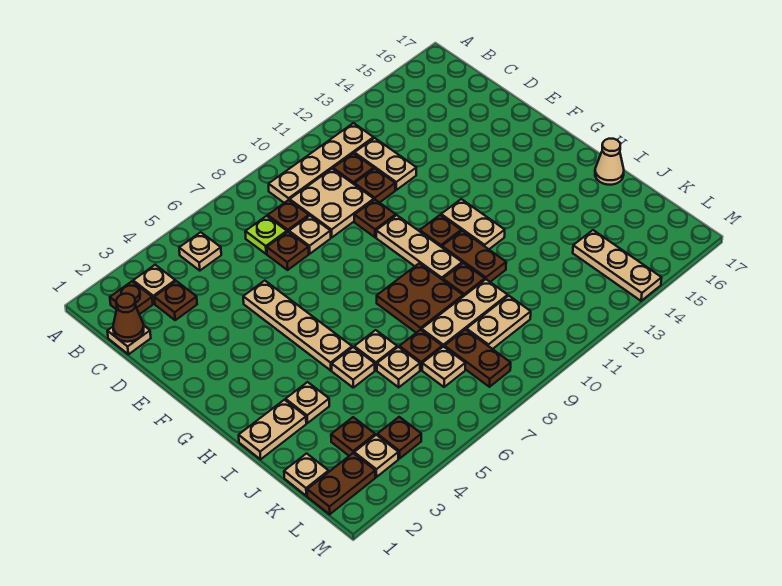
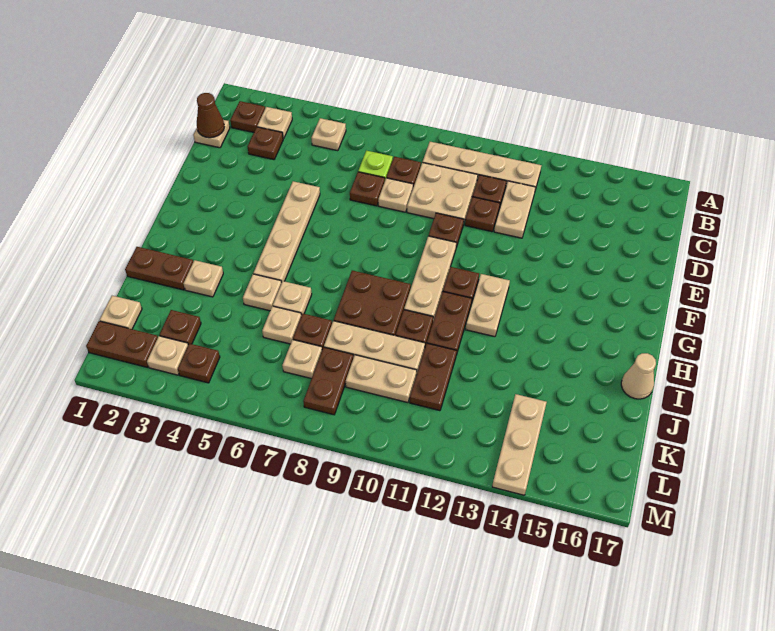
tan plate I1:I2 level 1 -> brown plate I1:I2 level 1
none -> brown plate J11:K11 level 1

